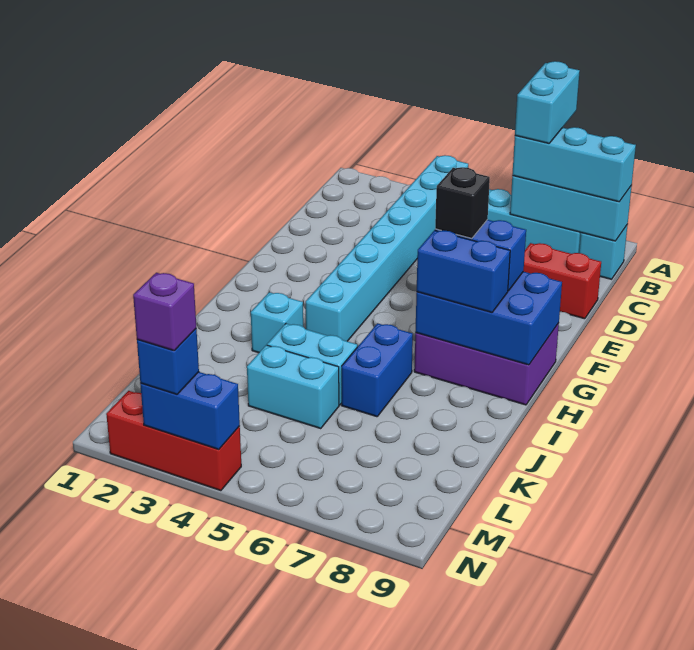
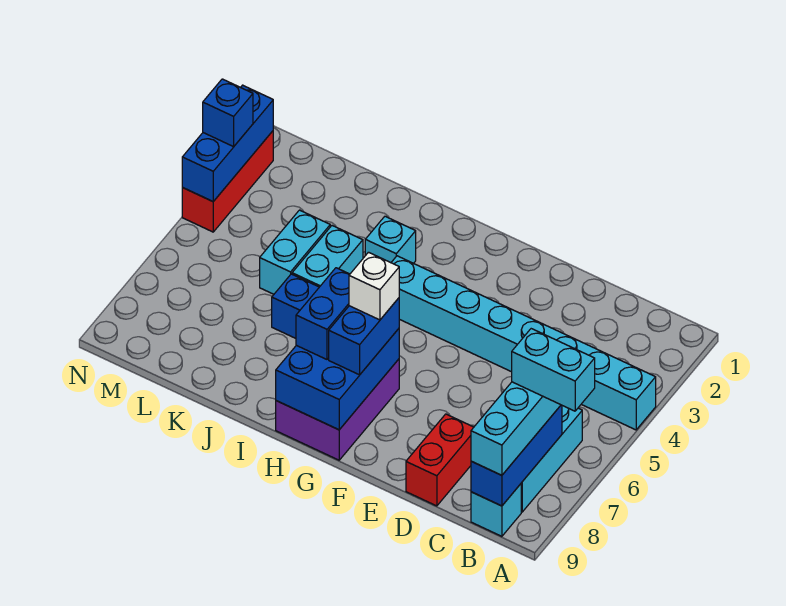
cyan brick B7:B9 level 2 -> blue brick B7:B9 level 2
black brick G7 level 4 -> white brick G7 level 4
blue brick N3:N4 level 2 -> blue brick N2:N4 level 2
purple brick N3 level 4 -> none

